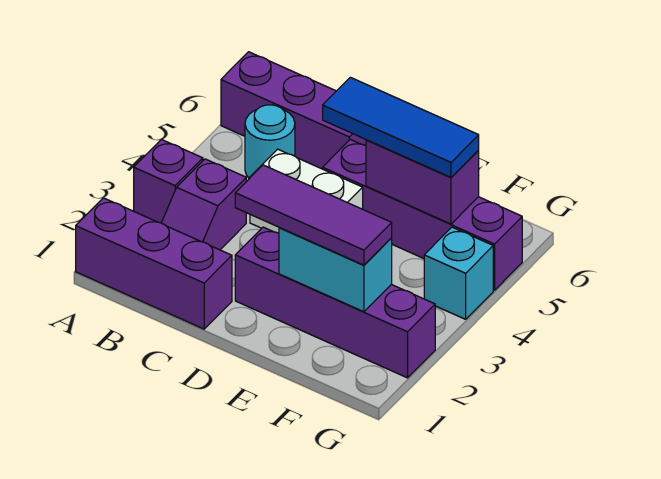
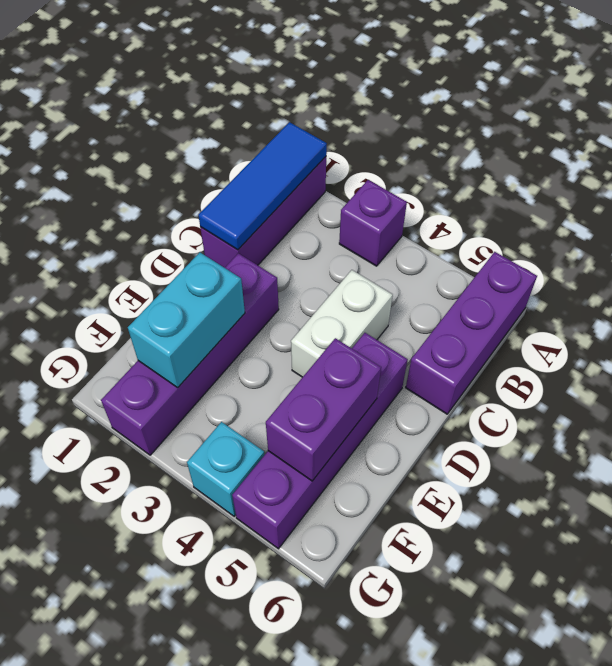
purple slope B2:B3 level 1 top 3 -> none
cyan round brick B5 level 1 -> none
purple tile D2:F2 level 3 -> none
blue tile D5:F5 level 3 -> blue tile A1:C1 level 2

